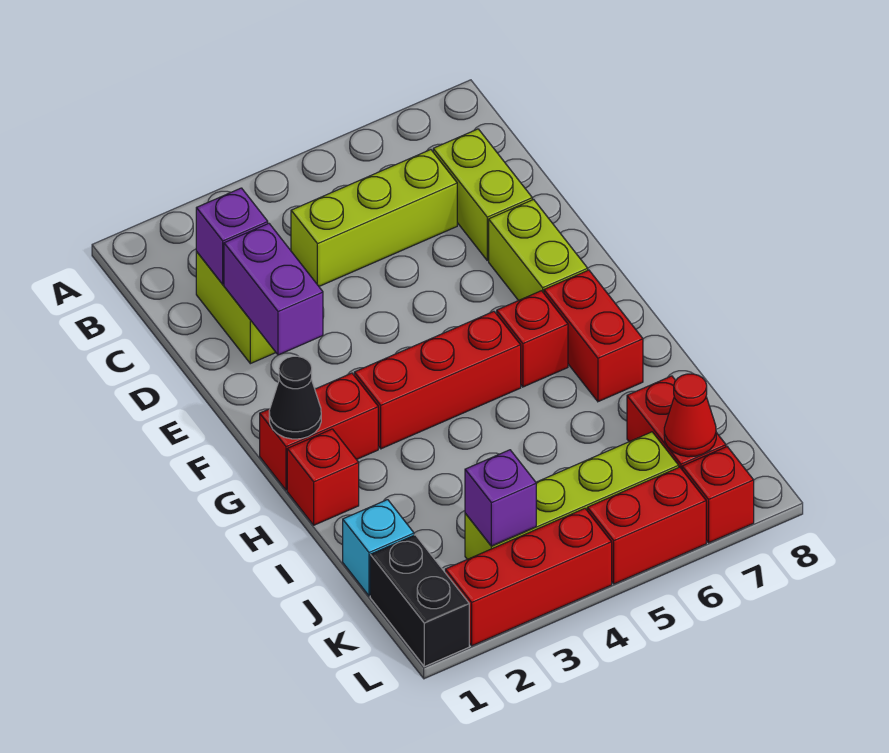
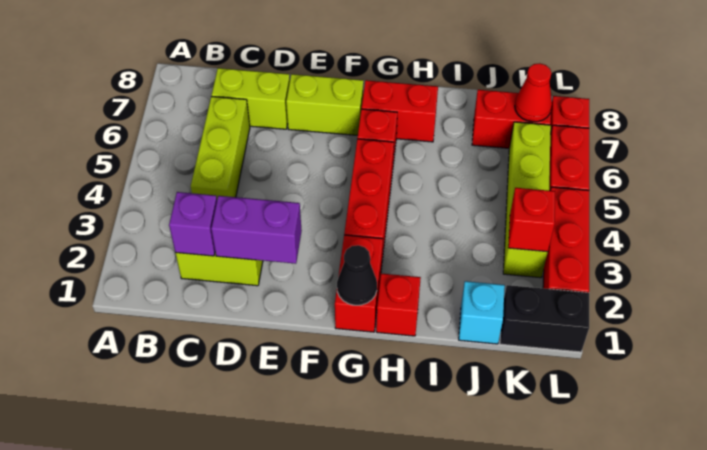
purple brick K3 level 2 -> red brick K3 level 2

